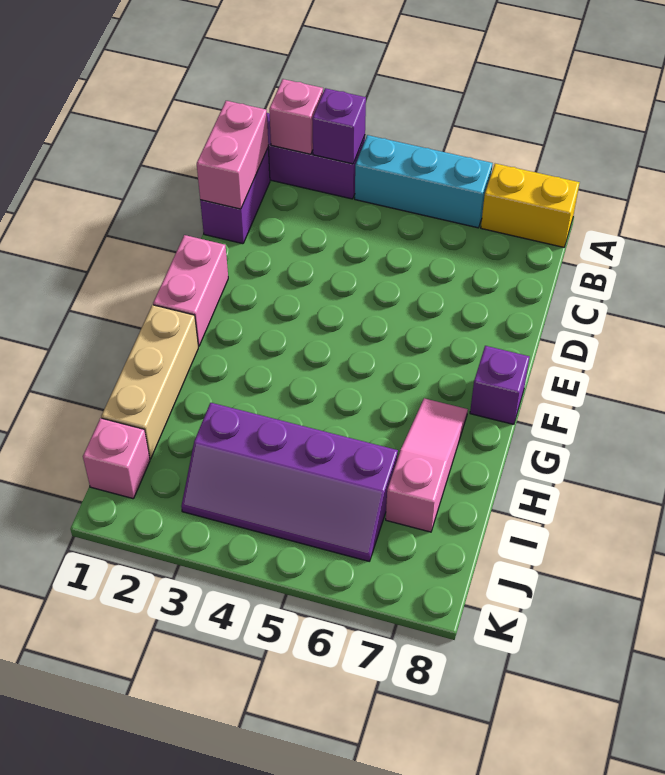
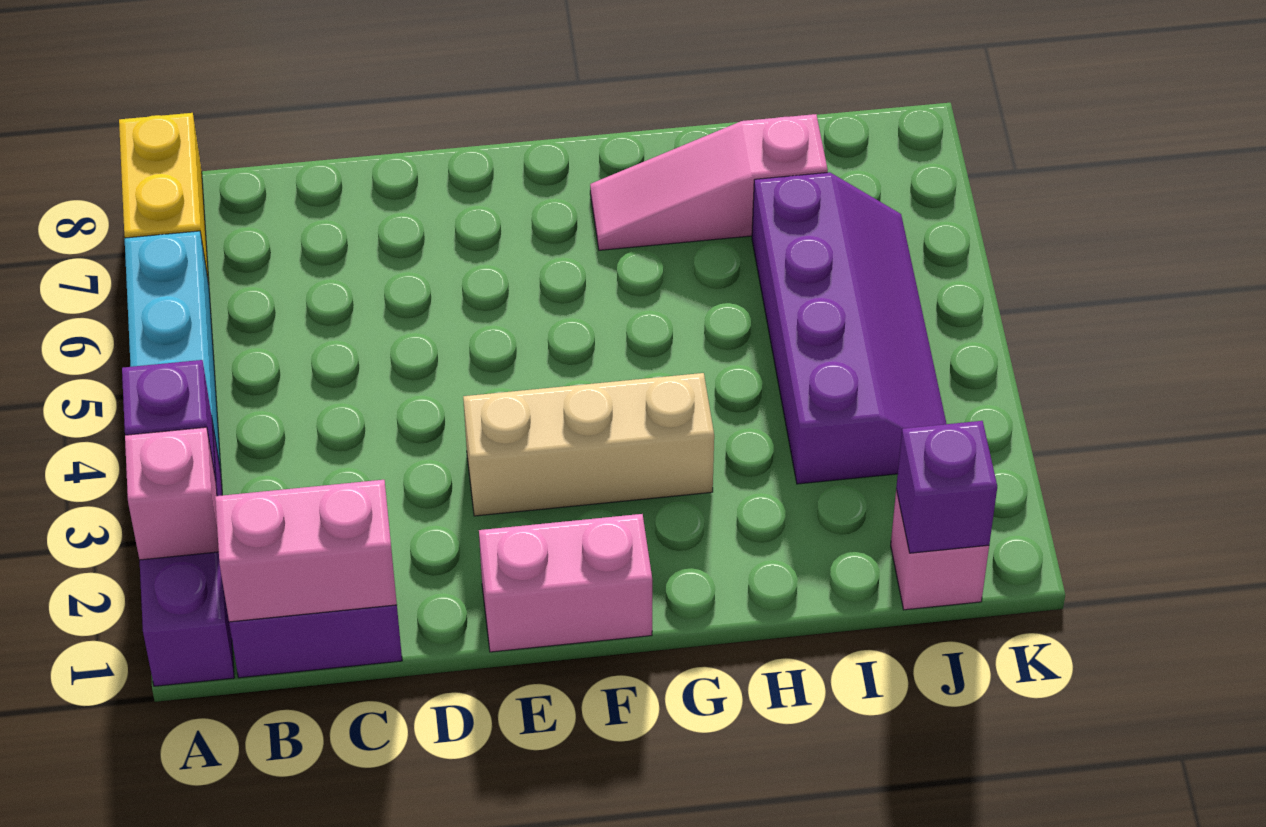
purple brick F8 level 1 -> purple brick J1 level 2
tan brick G1:I1 level 1 -> tan brick E3:G3 level 1

